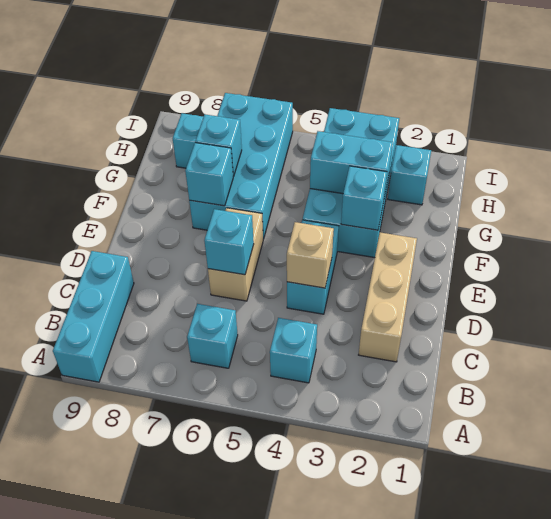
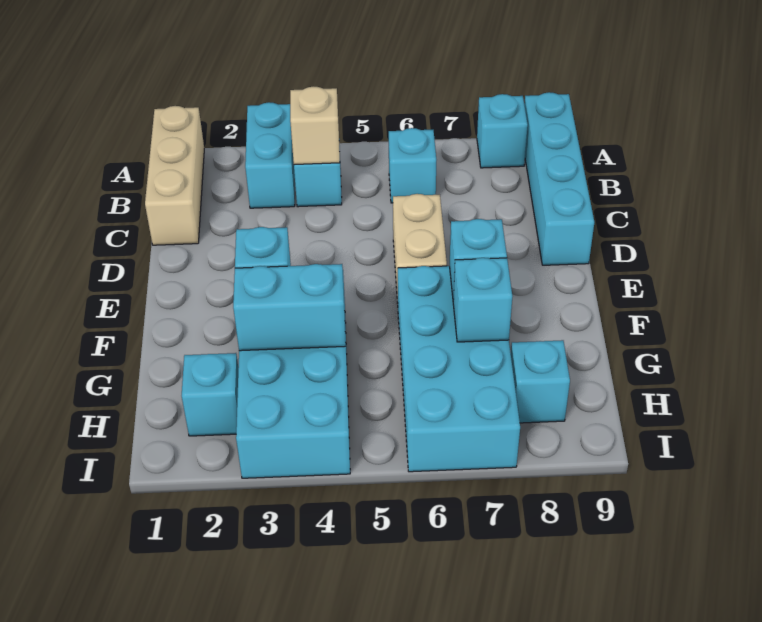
cyan brick A9:C9 level 1 -> cyan brick A9:D9 level 1
tan brick C2:E2 level 1 -> tan brick A1:C1 level 1
cyan brick D4:E4 level 1 -> cyan brick A3:B3 level 1
tan brick D4 level 2 -> tan brick B4 level 2
cyan brick D6 level 2 -> cyan brick A8 level 1

